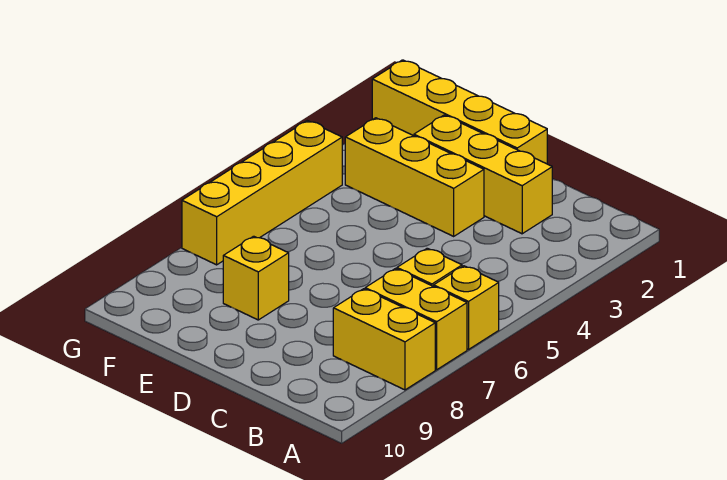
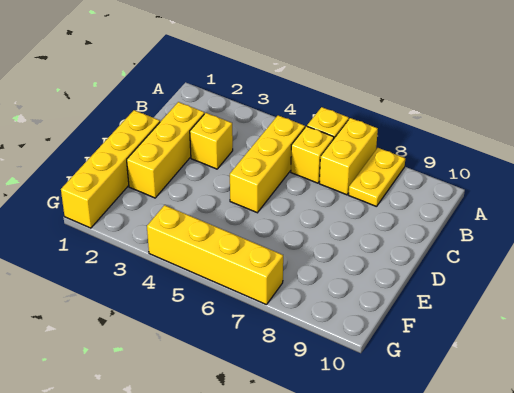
yellow brick A8:B8 level 1 -> yellow plate A8:B8 level 1
yellow brick D3:F3 level 1 -> yellow brick B5:D5 level 1
yellow brick E8 level 1 -> yellow brick C3 level 1

